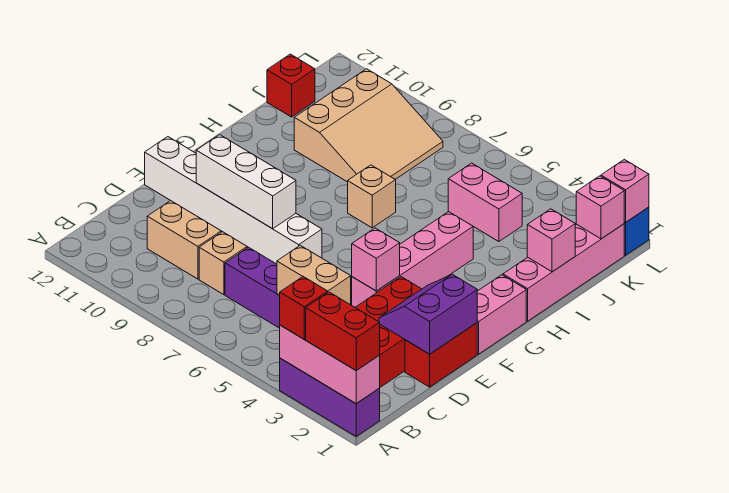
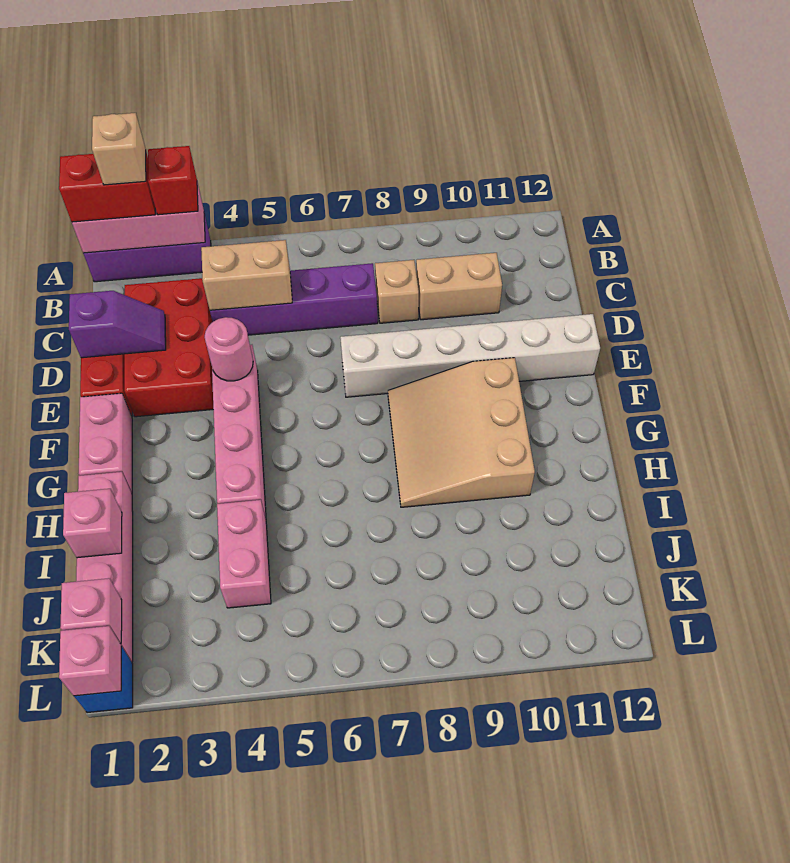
purple slope D1:E2 level 2 top 1 -> purple slope D1:D2 level 2 top 1
pink brick E4 level 2 -> pink round brick E4 level 2
white brick E8:E10 level 2 -> none
tan brick H7 level 1 -> tan brick A2 level 4
tan slope I8:K10 level 1 top 10 -> tan slope F8:H10 level 1 top 10
pink brick J4:J5 level 1 -> pink brick I4:J4 level 1
red brick J12 level 1 -> none

